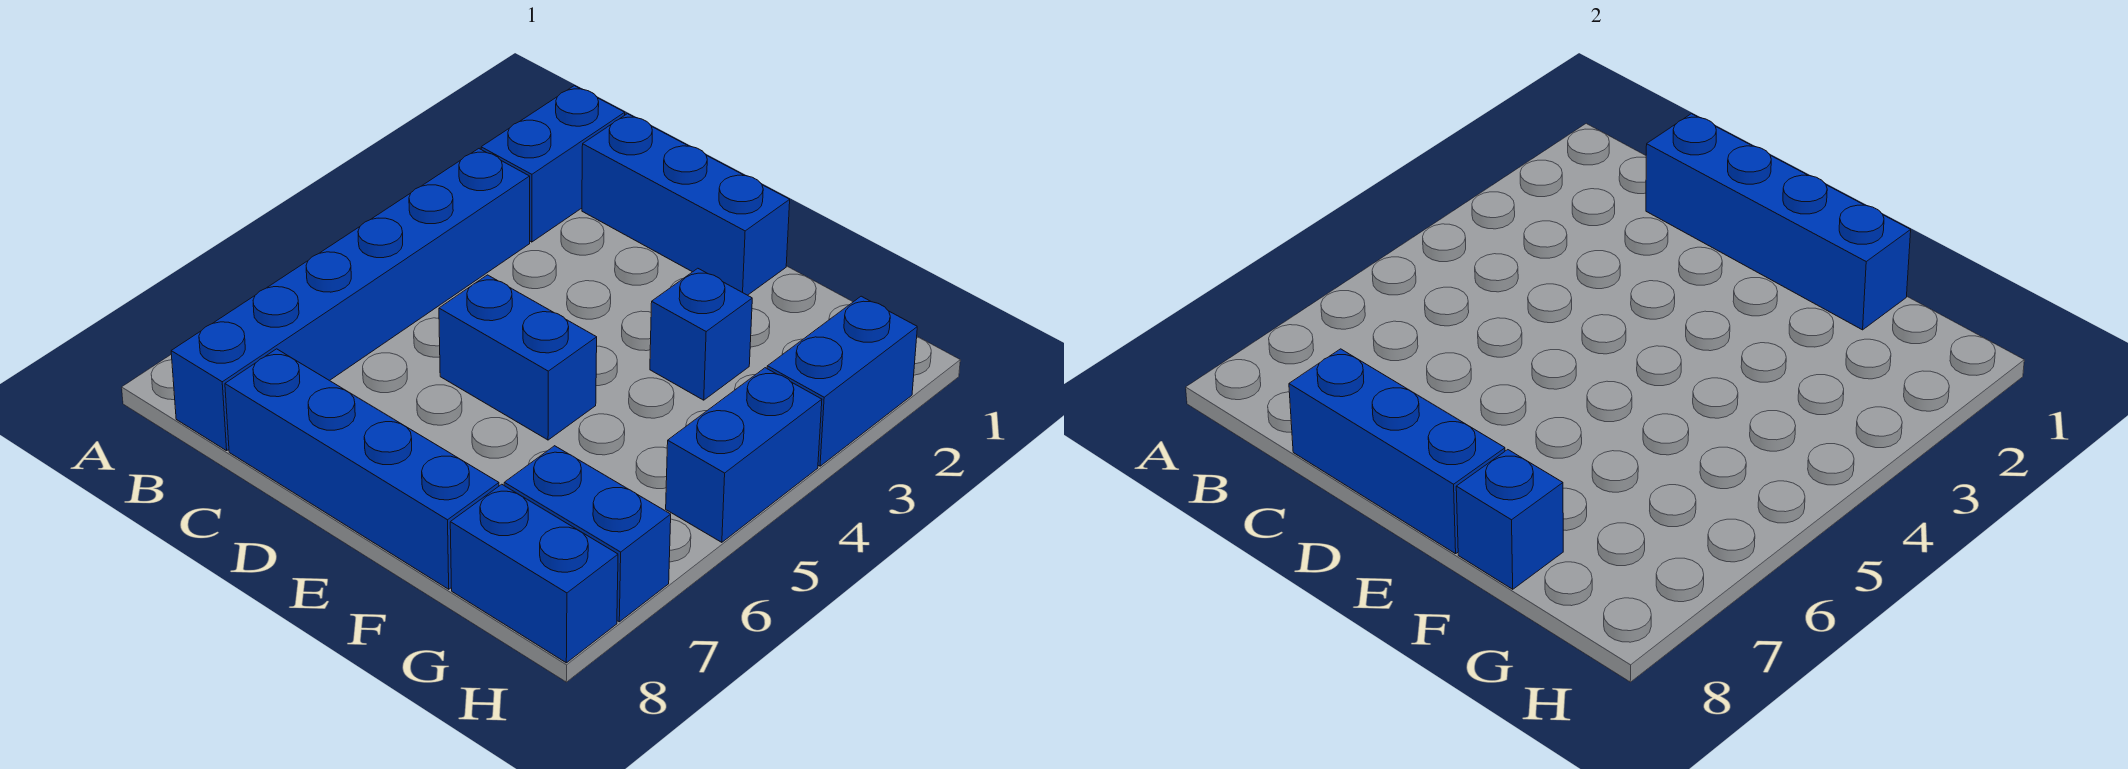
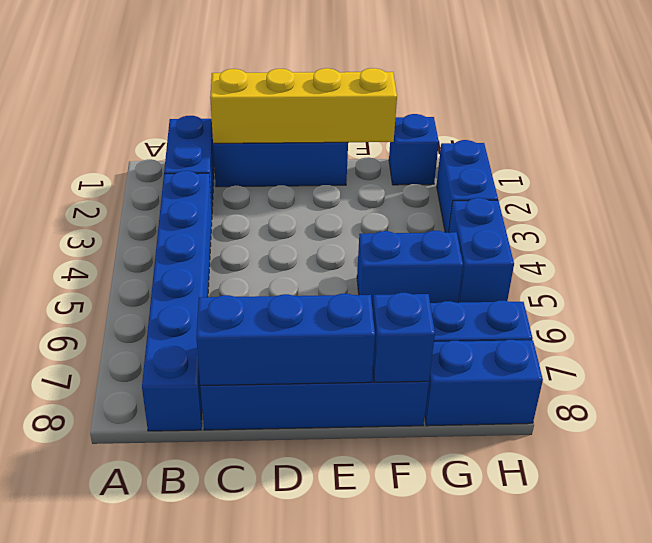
blue brick C1:F1 level 2 -> yellow brick C1:F1 level 2
blue brick D5:E5 level 1 -> blue brick F5:G5 level 1
blue brick F3 level 1 -> blue brick G1 level 1

